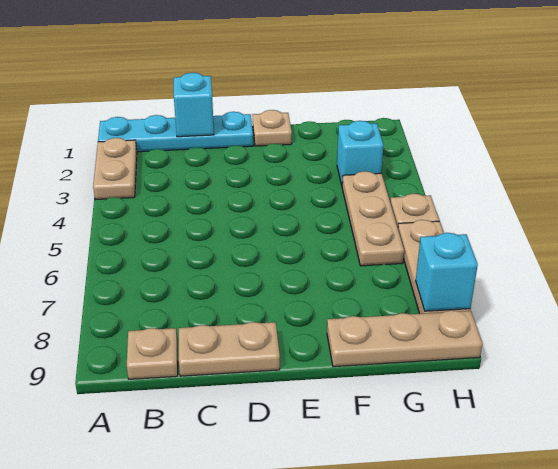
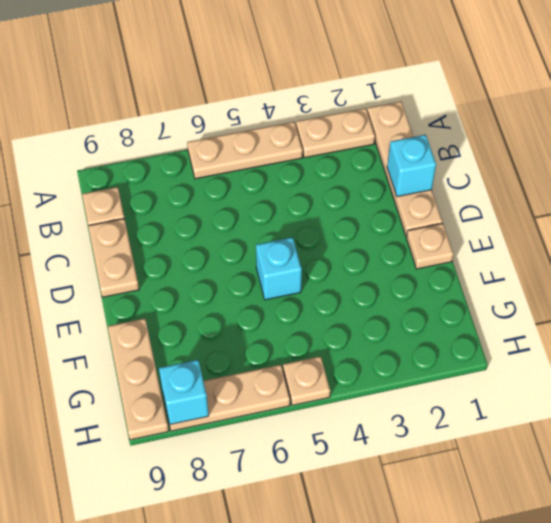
cyan plate A1:D1 level 1 -> tan plate A1:D1 level 1
cyan brick G3 level 1 -> cyan brick E5 level 1
tan plate G4:G6 level 1 -> tan plate A4:A6 level 1

